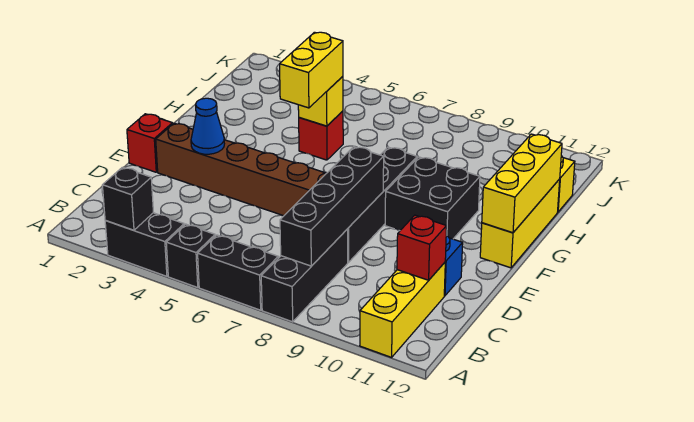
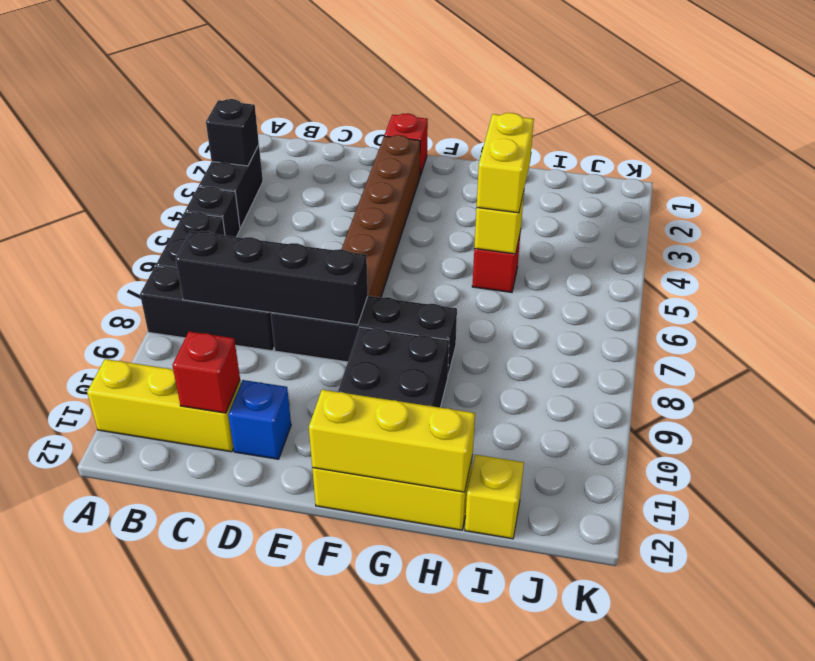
blue cone E3 level 2 -> none
yellow brick G5:H5 level 3 -> yellow brick H4:H5 level 3

